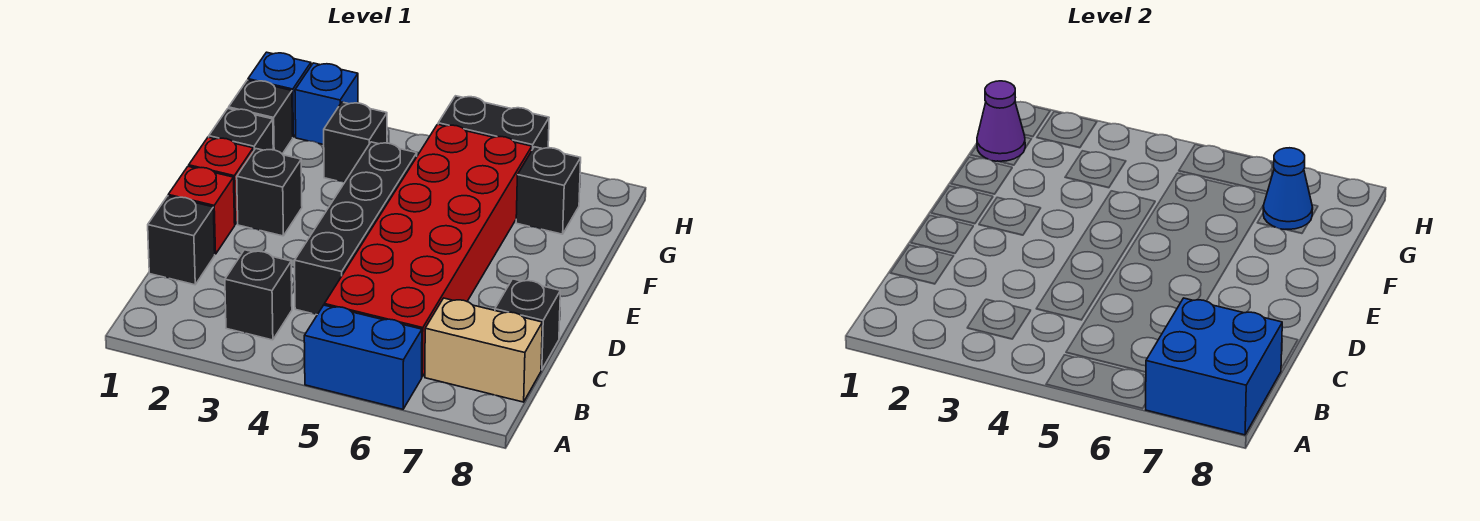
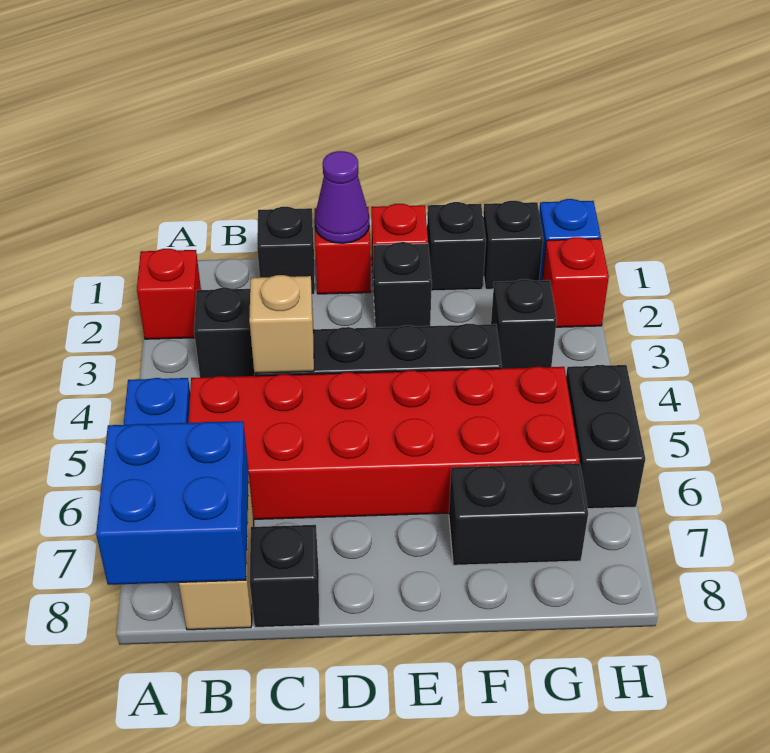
none -> red brick A2 level 1
none -> tan brick C4 level 2
purple cone G1 level 2 -> purple cone D1 level 2
black brick G7 level 1 -> black brick F7:G7 level 1
blue cone G7 level 2 -> none
blue brick H2 level 1 -> red brick H2 level 1

